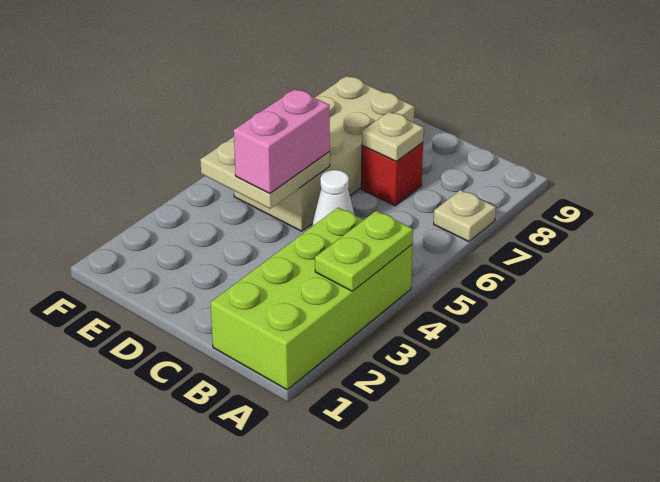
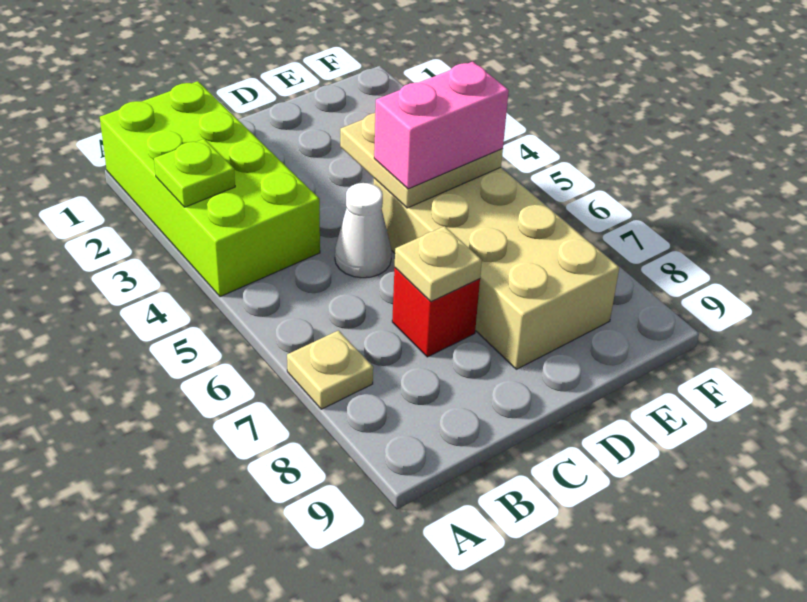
lime plate A3:A4 level 2 -> lime plate A3 level 2
pink brick D4:D5 level 3 -> pink brick D5:E5 level 3

